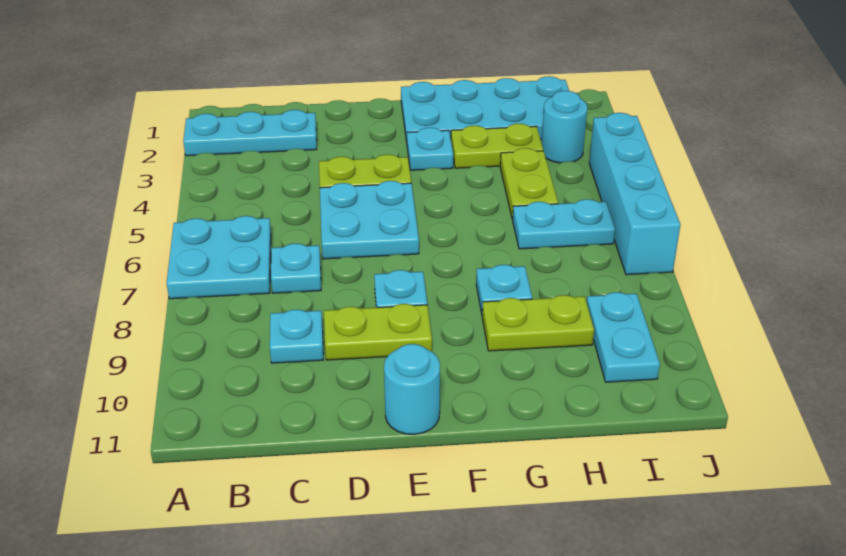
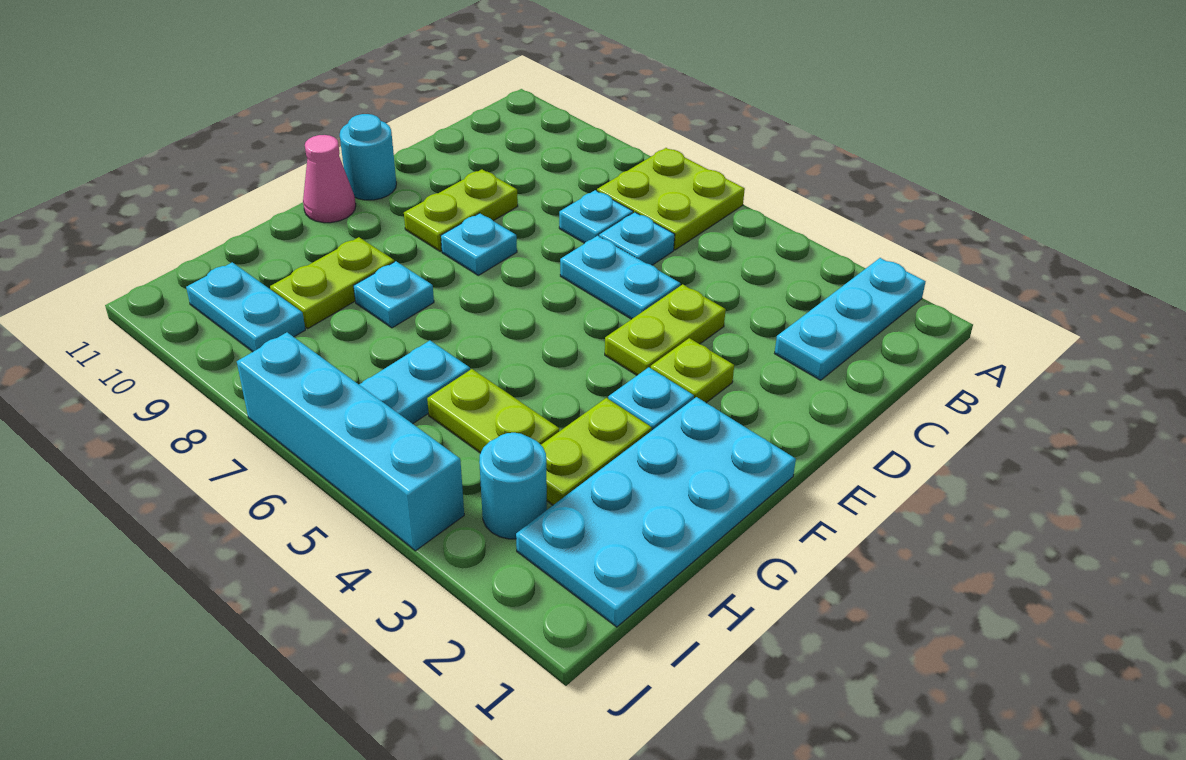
cyan plate A6:B7 level 1 -> lime plate A6:B7 level 1
cyan plate C9 level 1 -> cyan plate C6 level 1
cyan plate D5:E6 level 1 -> cyan plate D5:D6 level 1
none -> lime plate E3 level 1
none -> pink cone F11 level 1

